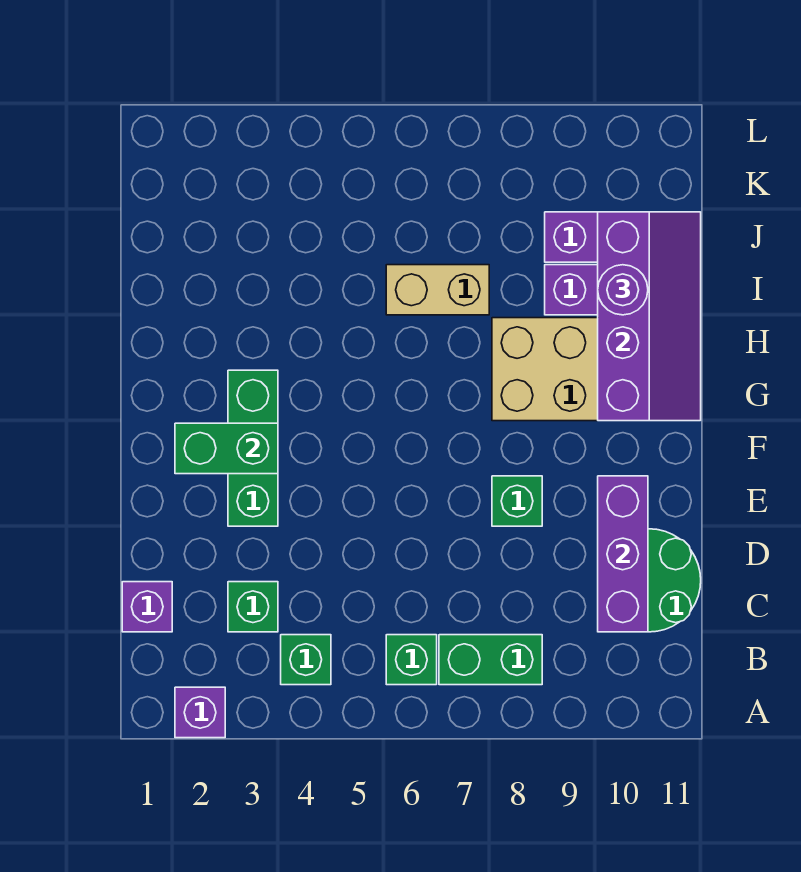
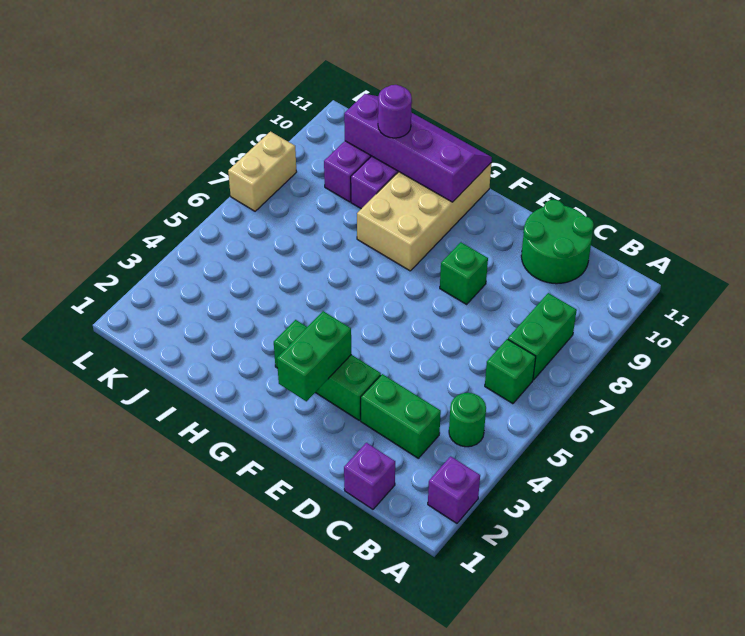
green brick B4 level 1 -> green round brick B4 level 1
green brick C3 level 1 -> green brick C3:D3 level 1
purple brick C10:E10 level 2 -> none
tan brick I6:I7 level 1 -> tan brick L7:L8 level 1

